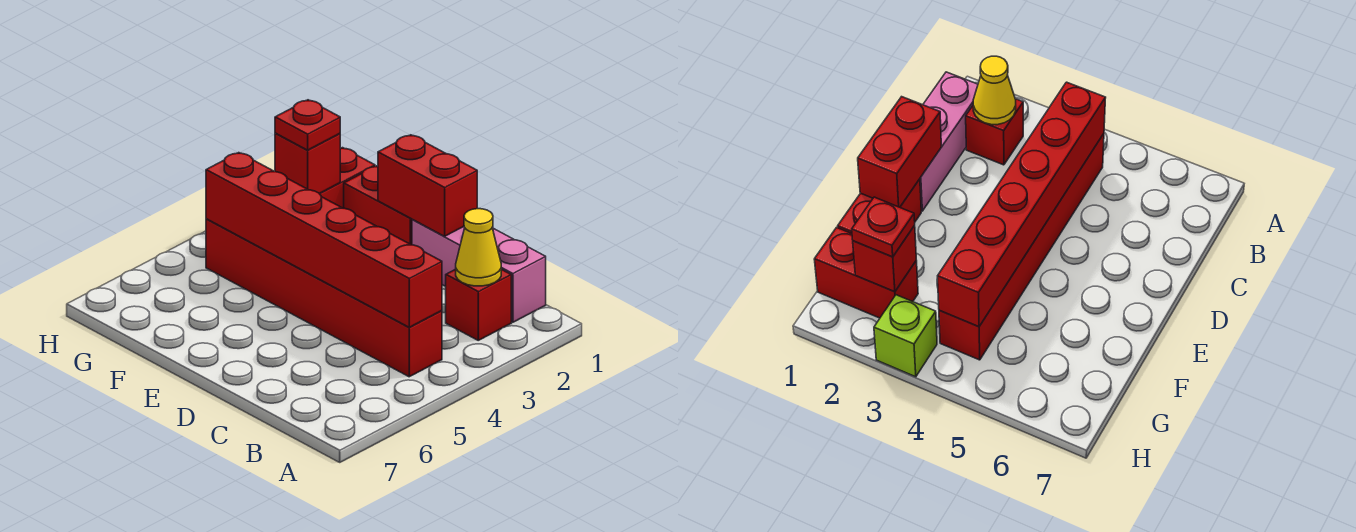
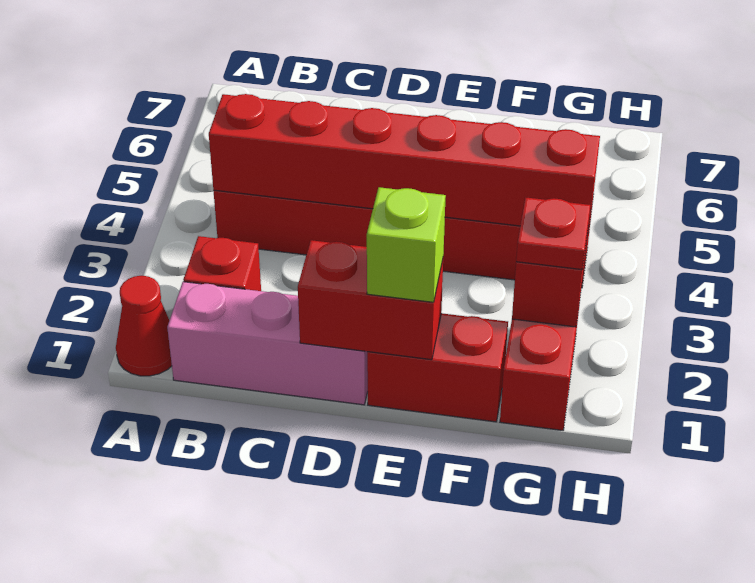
none -> red cone A1 level 1
yellow cone B2 level 2 -> none
lime brick H3 level 1 -> lime brick E1 level 3

